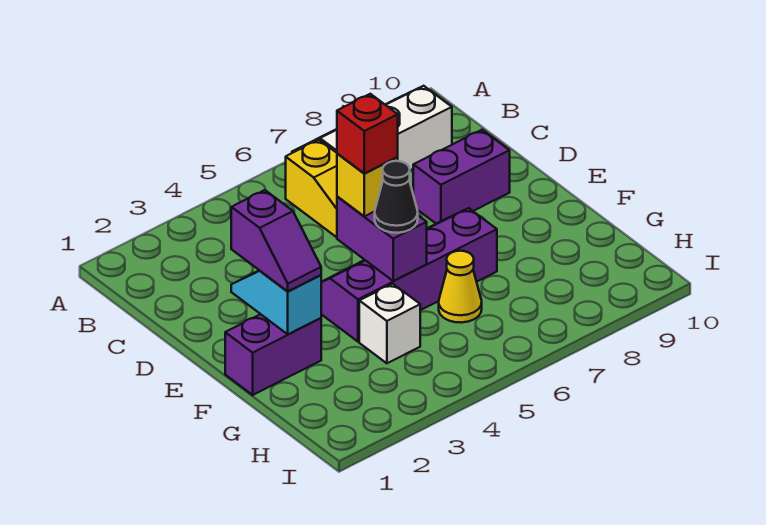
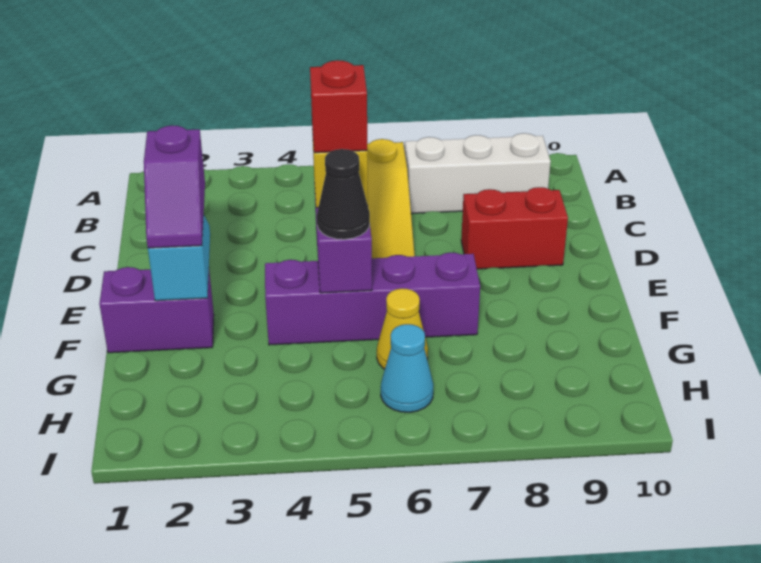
purple brick D8:D9 level 1 -> red brick D8:D9 level 1
white brick G4 level 1 -> none
none -> cyan cone H6 level 1

